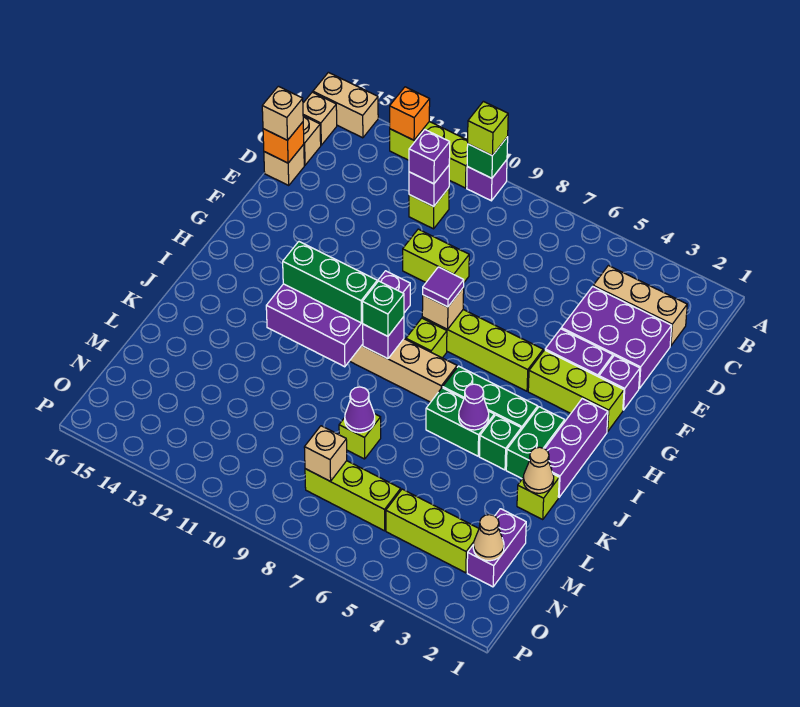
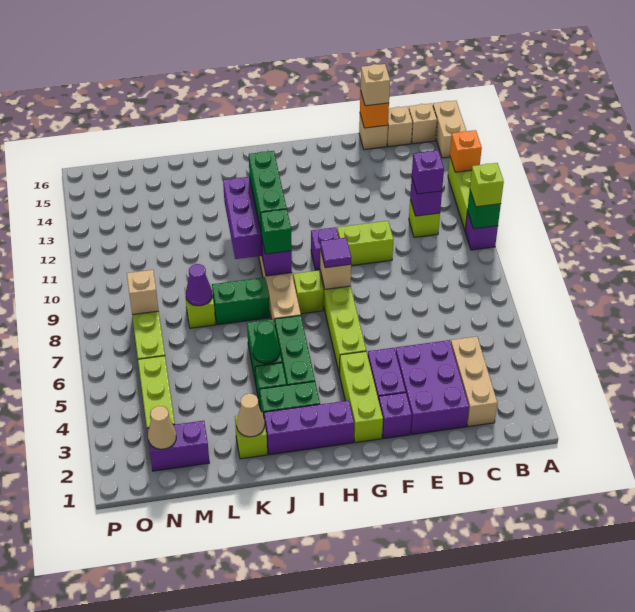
lime brick E9:E10 level 1 -> lime brick E10:F10 level 1
purple cone J5 level 2 -> green cone J5 level 2
none -> green brick J8:K8 level 1

